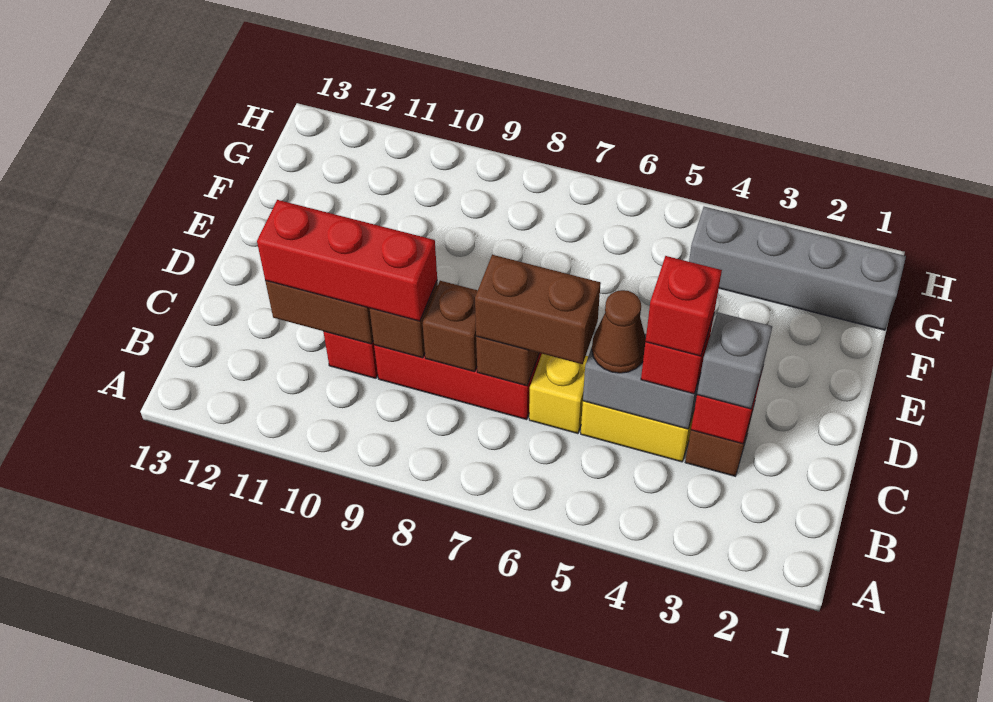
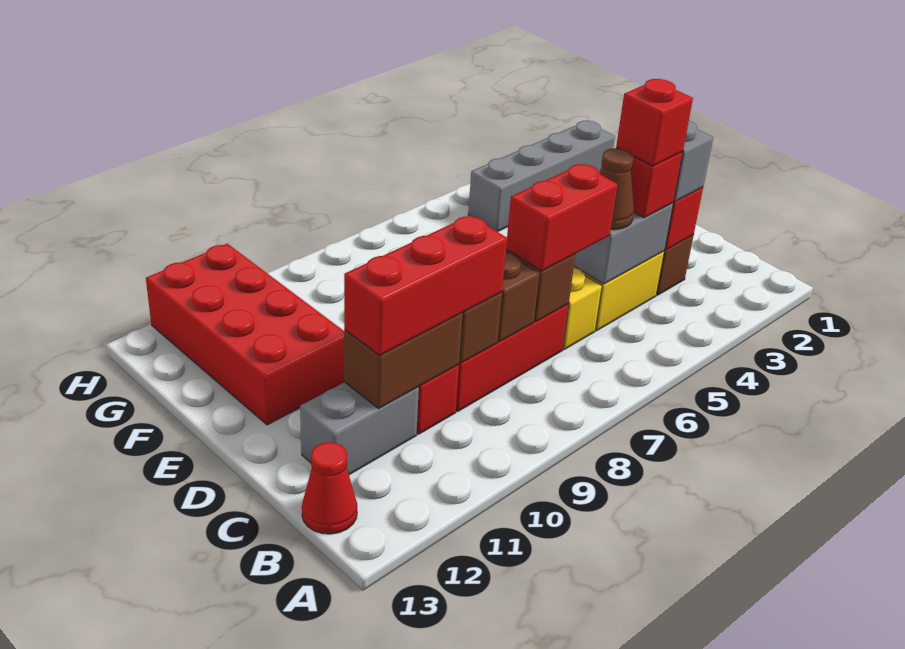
none -> red cone B13 level 1
brown brick C6:C7 level 3 -> red brick C6:C7 level 3
none -> grey brick C11:C12 level 1
none -> red brick E11:H12 level 1

